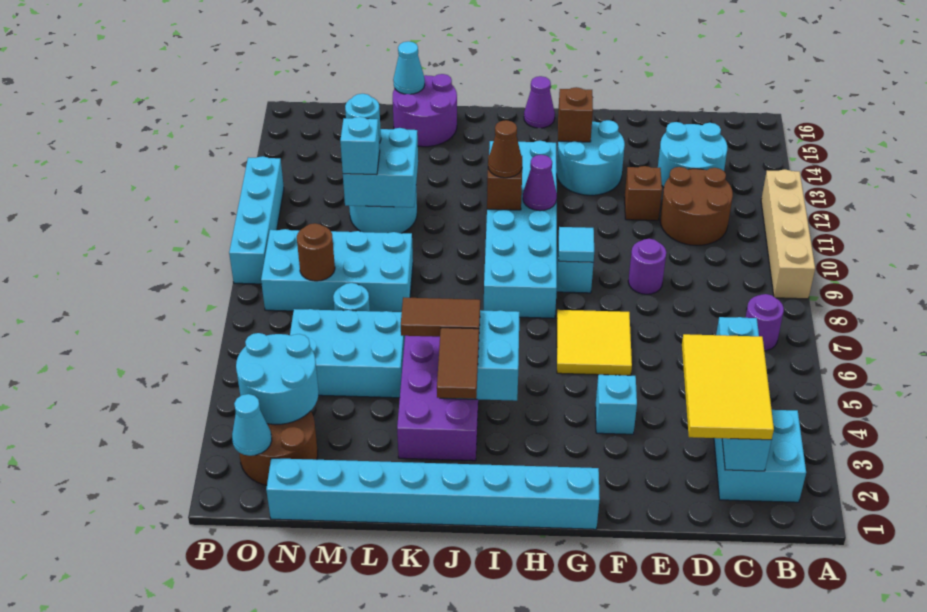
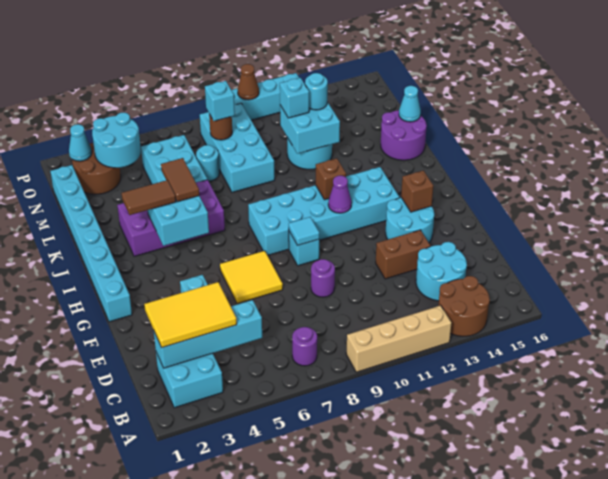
brown round brick C11:D12 level 1 -> brown round brick A13:B14 level 1
brown brick E12 level 1 -> brown brick E12:E13 level 1
purple cone H16 level 1 -> none
brown cone I11 level 3 -> brown cone P10 level 2
none -> cyan brick N8 level 3

